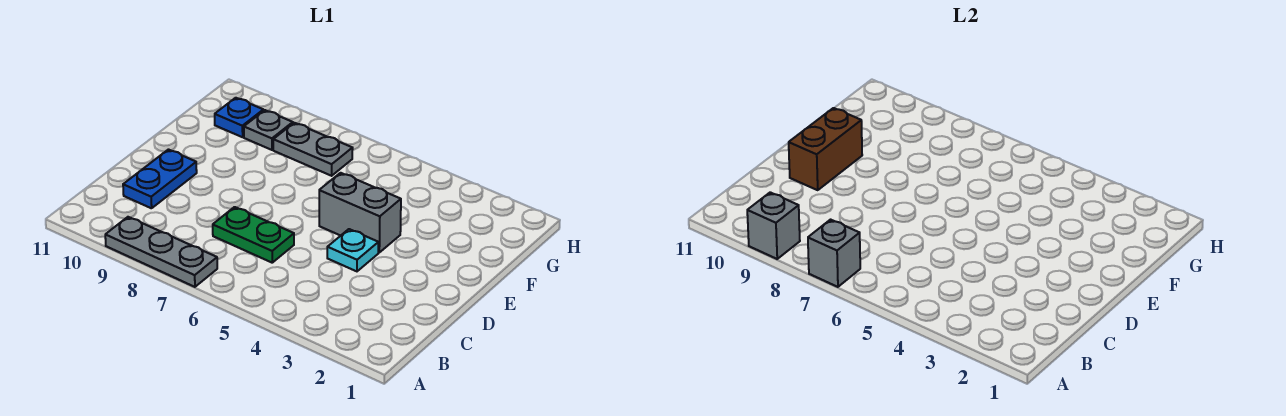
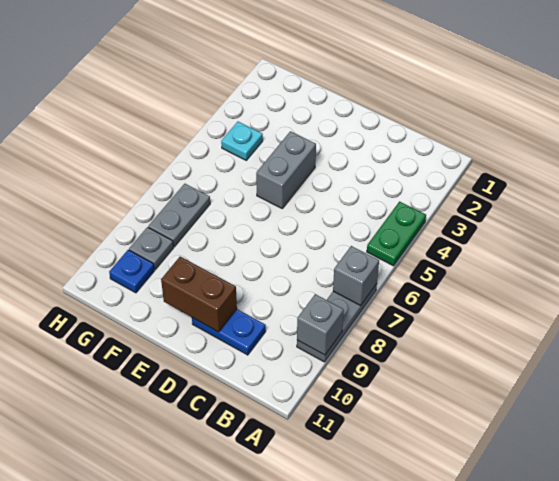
green plate C6:C7 level 1 -> green plate A4:A5 level 1
cyan plate D4 level 1 -> cyan plate G4 level 1

